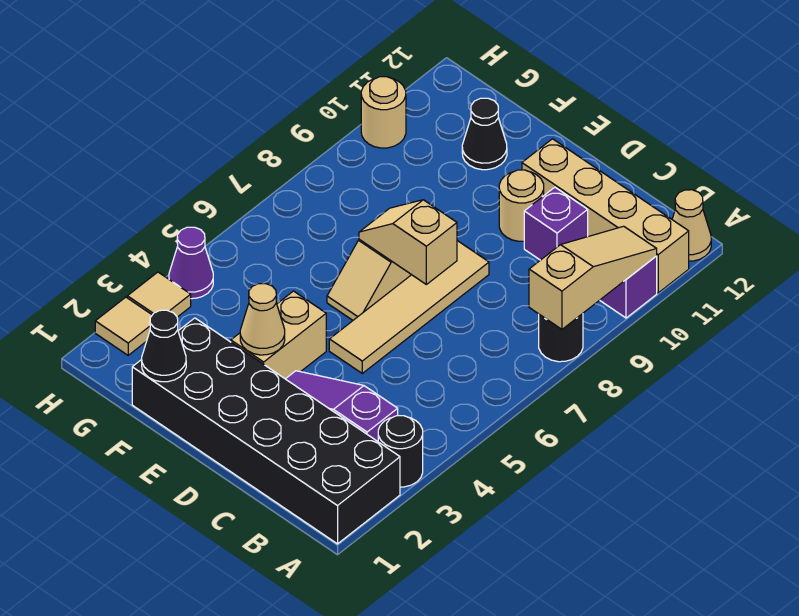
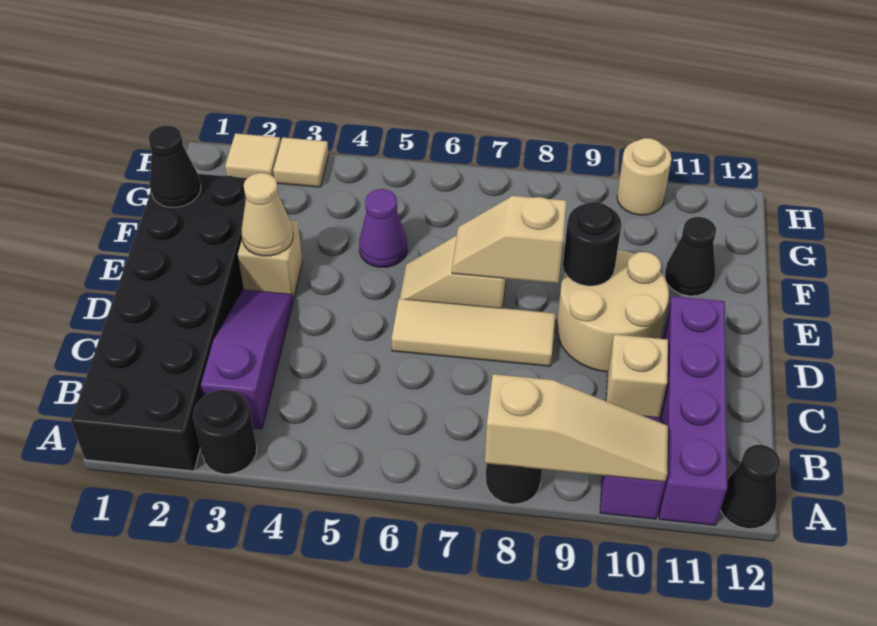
tan brick A11:D11 level 1 -> purple brick A11:D11 level 1
tan cone A12 level 1 -> black cone A12 level 1
purple brick C10 level 1 -> tan brick C10 level 1
tan tile D5:D8 level 1 -> tan tile D6:D8 level 1
tan slope D7:E7 level 2 top D -> tan slope E7:E8 level 2 top 8
tan round brick D10 level 1 -> tan round brick D9:E10 level 1
tan brick E3:E4 level 1 -> tan brick E3 level 1
none -> black round brick E9 level 2
purple cone H4 level 1 -> purple cone F5 level 1

